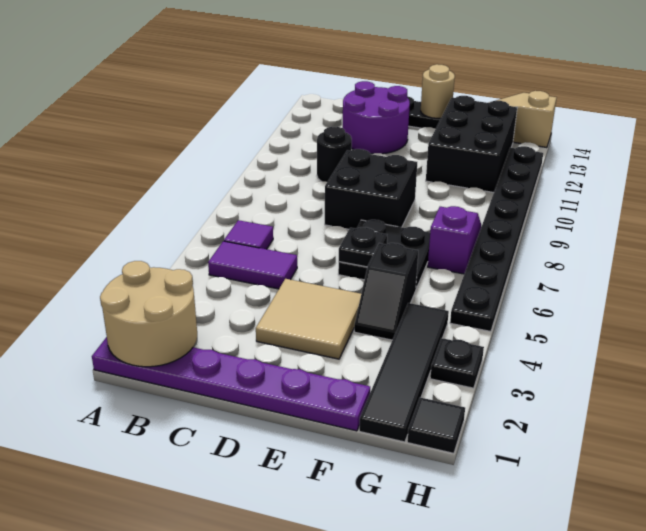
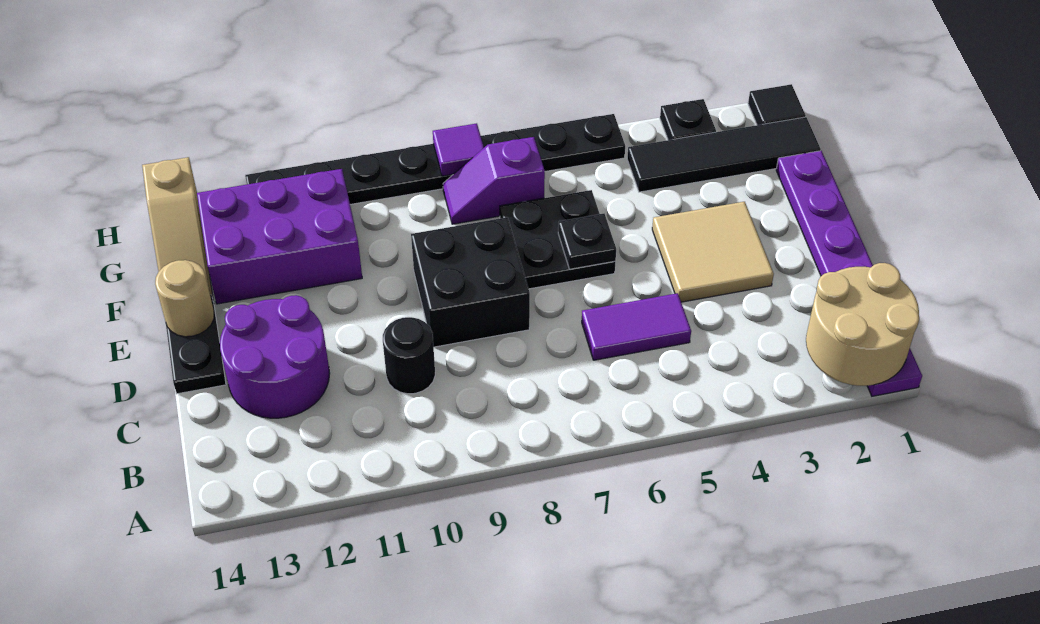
purple tile B5:C5 level 1 -> purple tile C5:C6 level 1
purple tile B6 level 1 -> purple tile H8 level 2
black slope F4:F5 level 1 top 5 -> none
black brick F11:G13 level 1 -> purple brick F11:G13 level 1

